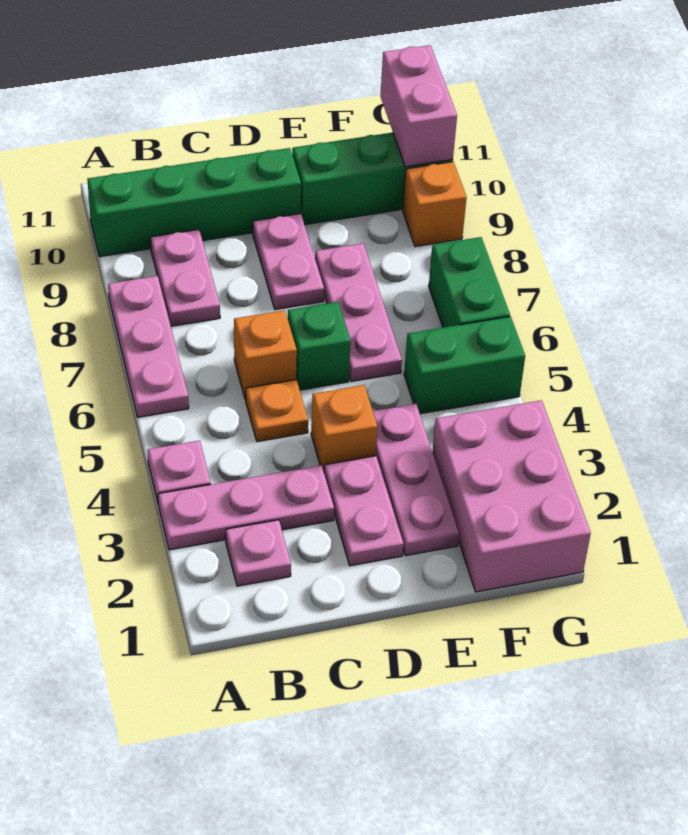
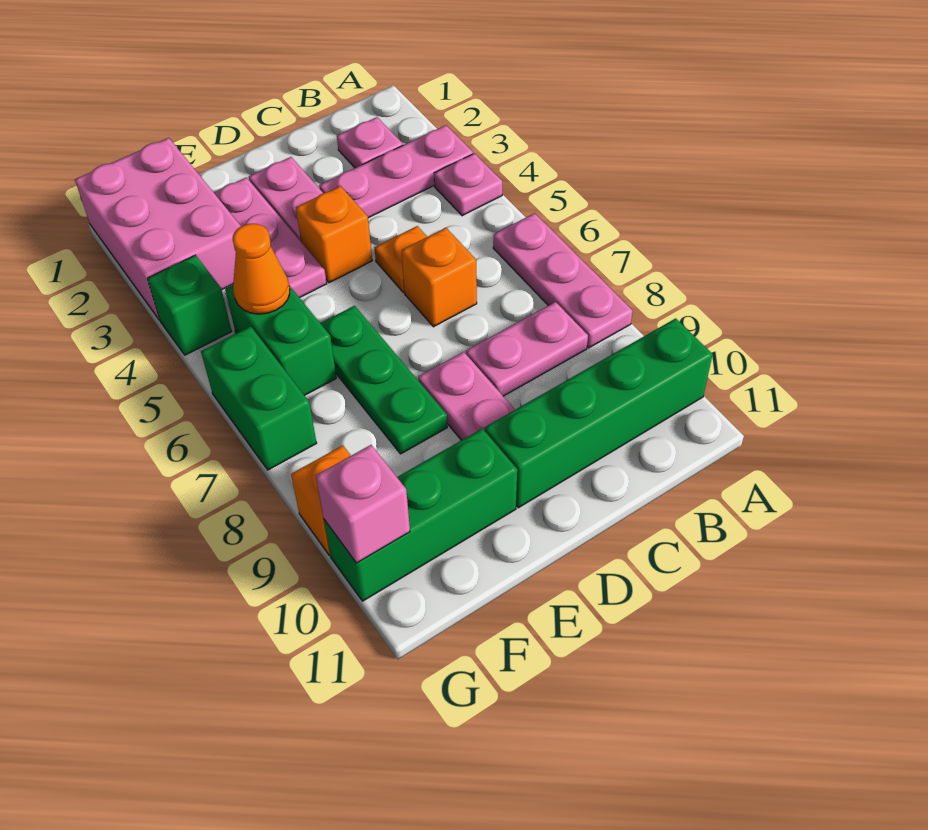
pink plate B8:B9 level 1 -> pink plate B8:C8 level 1
green brick D6 level 1 -> green brick G4 level 1
pink plate E6:E8 level 1 -> green plate E6:E8 level 1
green brick F5:G5 level 1 -> green brick F5:F6 level 1
none -> orange cone F5 level 2
pink brick G10:G11 level 2 -> pink brick G10 level 2

